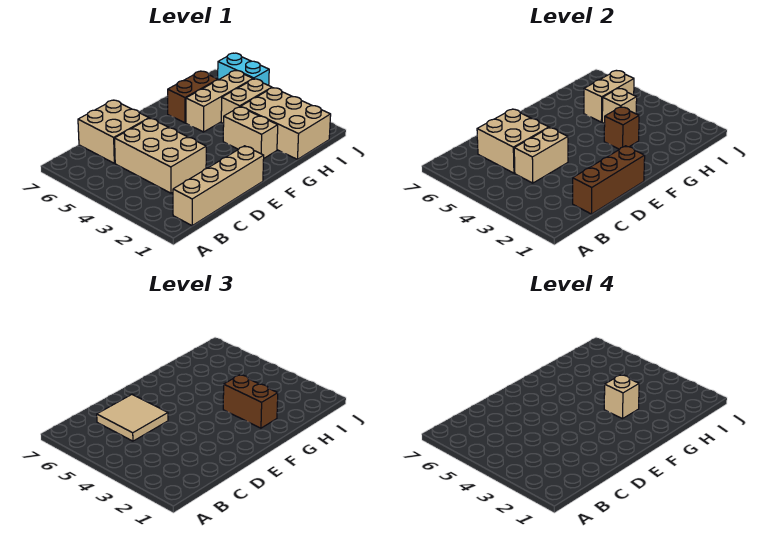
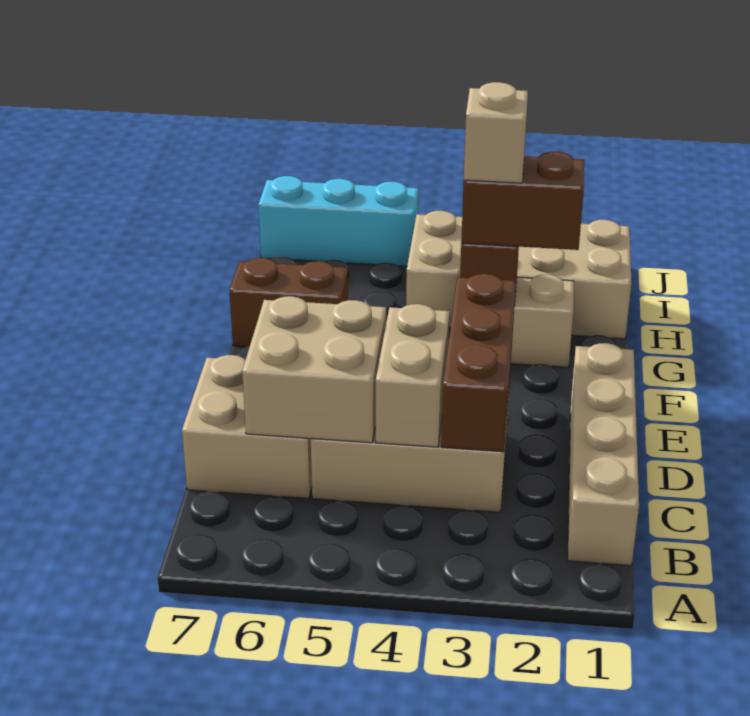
brown brick C1:E1 level 2 -> brown brick C3:E3 level 2
tan tile C5:D6 level 3 -> none
tan brick G5:I5 level 1 -> none
brown brick G6:H6 level 1 -> brown brick G6:G7 level 1
tan brick H4 level 2 -> none
tan brick H5:I5 level 2 -> none
cyan brick J5:J6 level 1 -> cyan brick J5:J7 level 1

